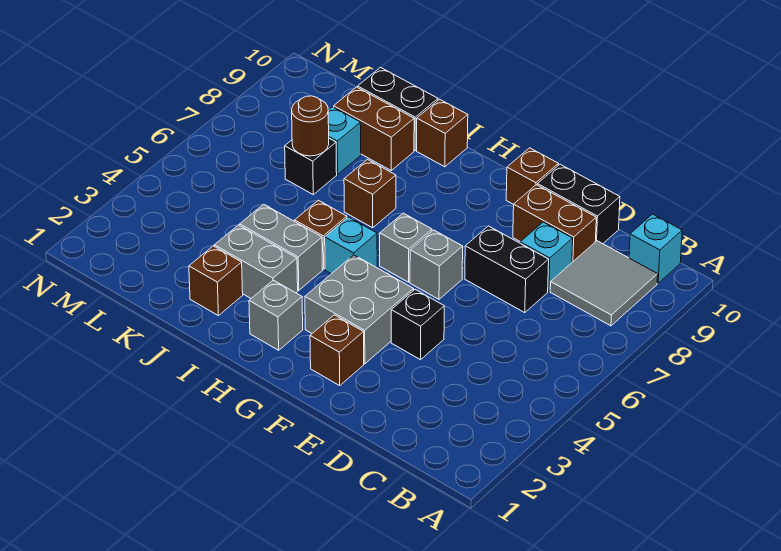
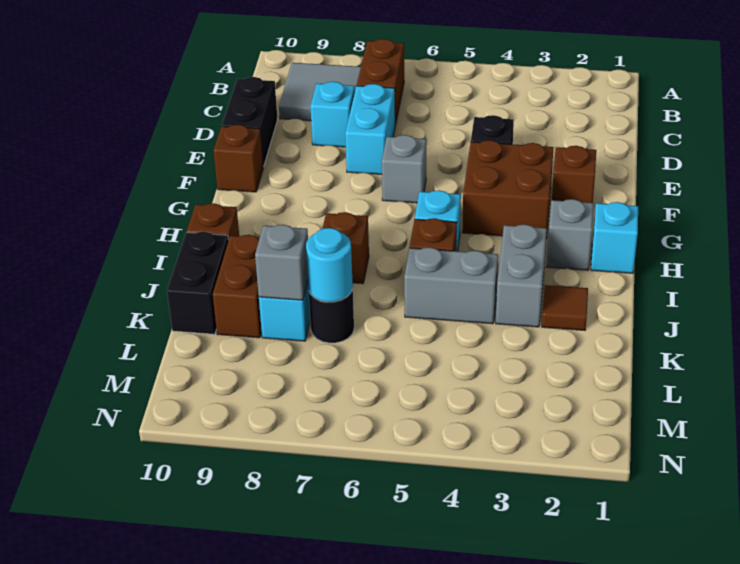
cyan brick B10 level 1 -> cyan brick H1 level 1
black brick D7:E7 level 1 -> cyan brick D7:E7 level 1
brown brick D9:E9 level 1 -> brown brick B7:C7 level 1
grey brick F3:G4 level 1 -> brown brick F3:G4 level 1
grey brick G6 level 1 -> grey brick K8 level 2
grey brick I4:J4 level 1 -> grey brick J4:J5 level 1
brown brick J2 level 1 -> brown tile J2 level 1
black brick K7 level 1 -> black round brick K7 level 1
brown round brick K7 level 2 -> cyan round brick K7 level 2

